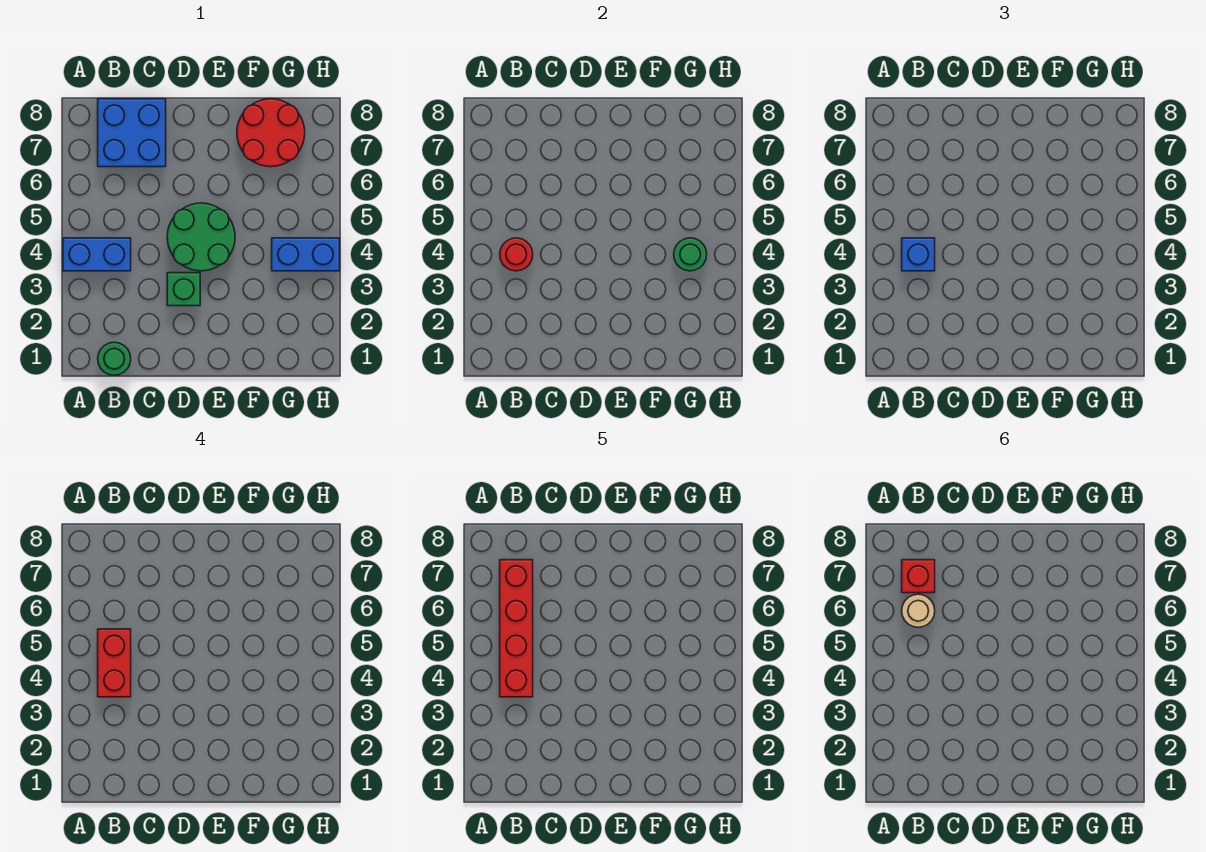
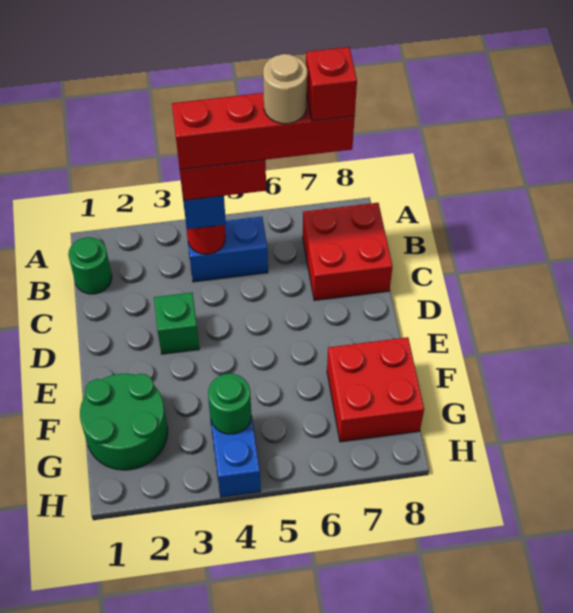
blue brick A4:B4 level 1 -> blue brick B4:B5 level 1
blue brick B7:C8 level 1 -> red brick B7:C8 level 1
green round brick D4:E5 level 1 -> green round brick F1:G2 level 1
red round brick F7:G8 level 1 -> red brick F7:G8 level 1

